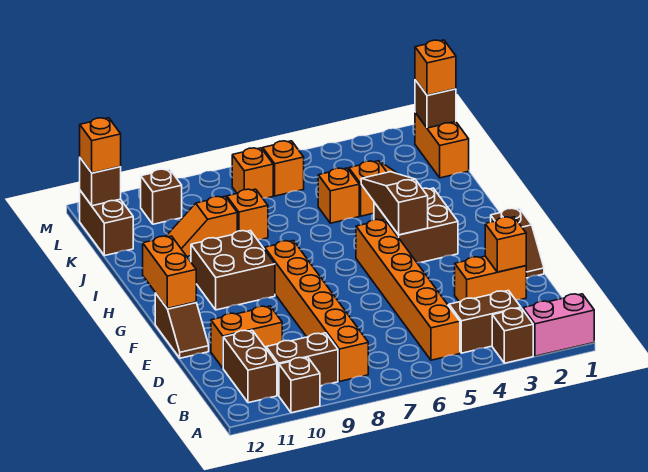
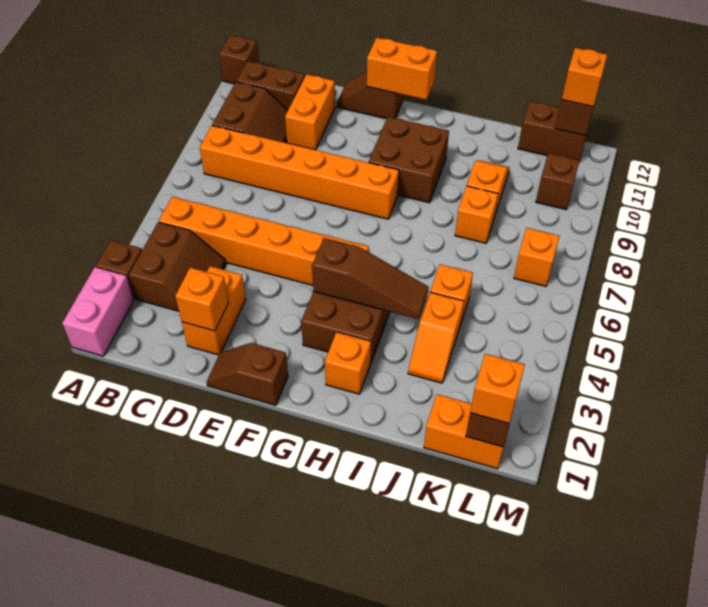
brown brick A10 level 1 -> brown brick A12 level 1
orange brick L6 level 1 -> orange brick H2 level 1

